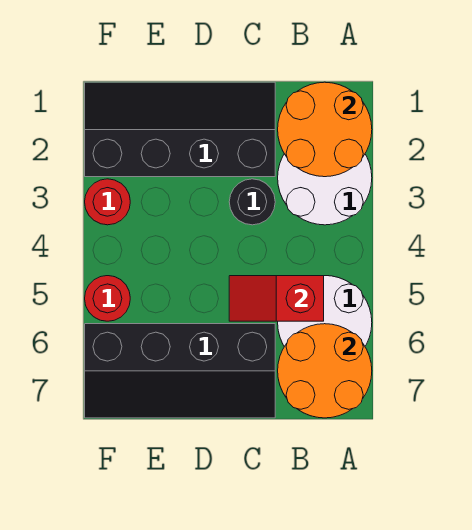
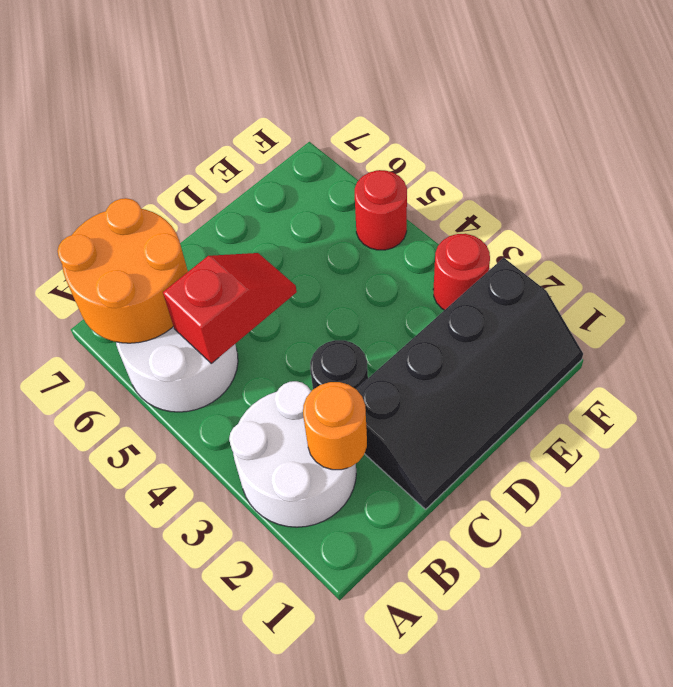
orange round brick A1:B2 level 2 -> orange round brick B2 level 2
black slope C6:F7 level 1 top 6 -> none

